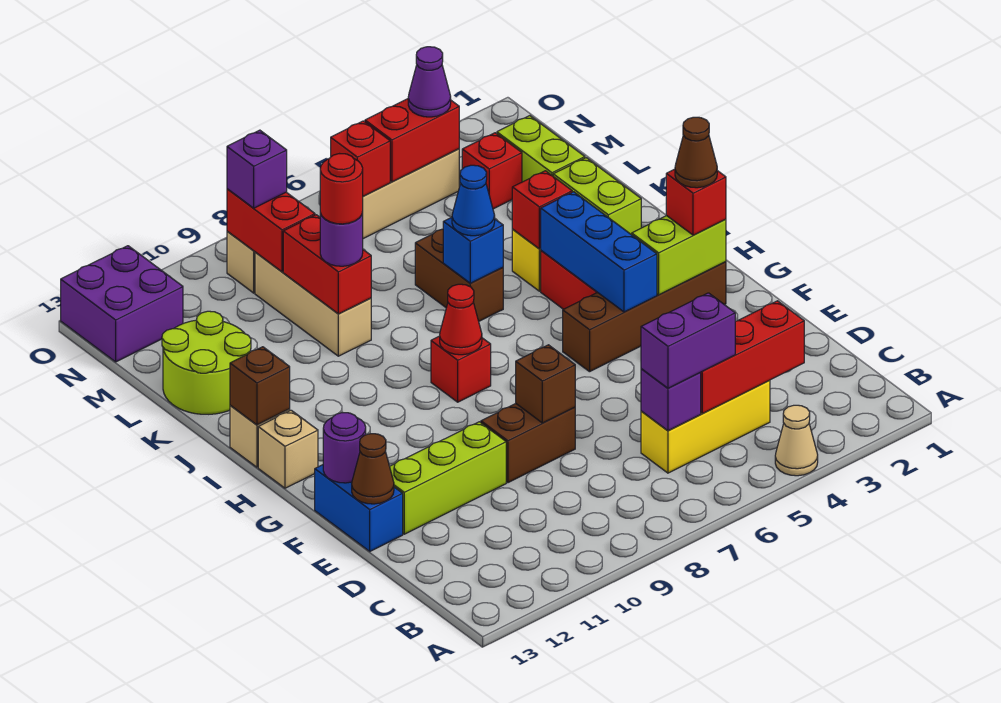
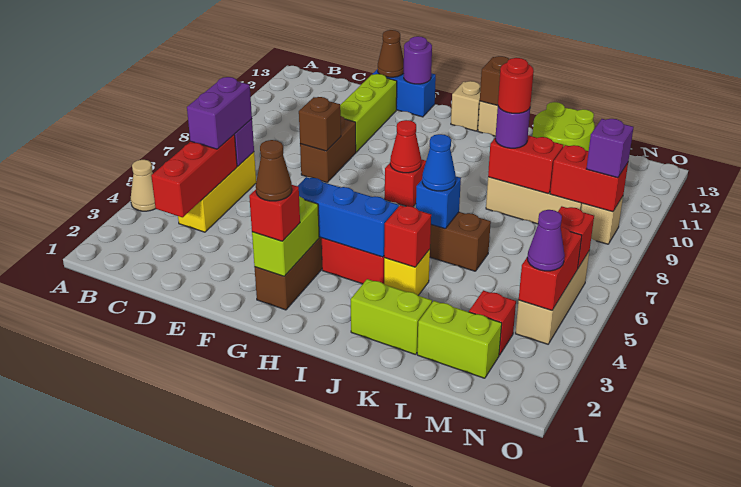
purple brick N12:O13 level 1 -> none

